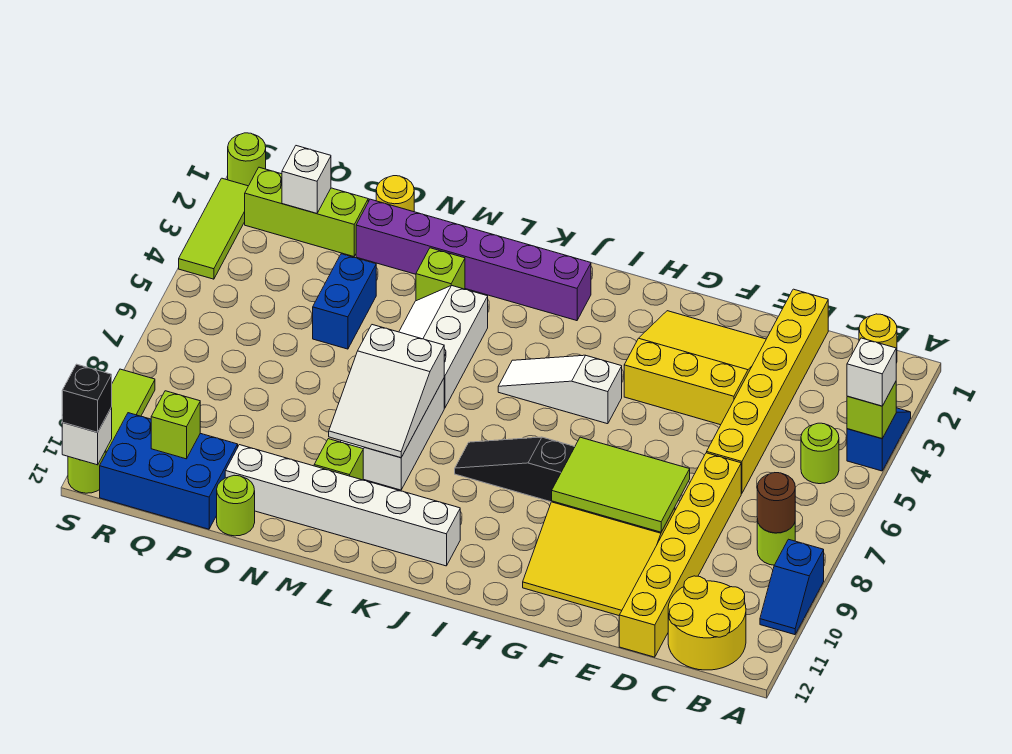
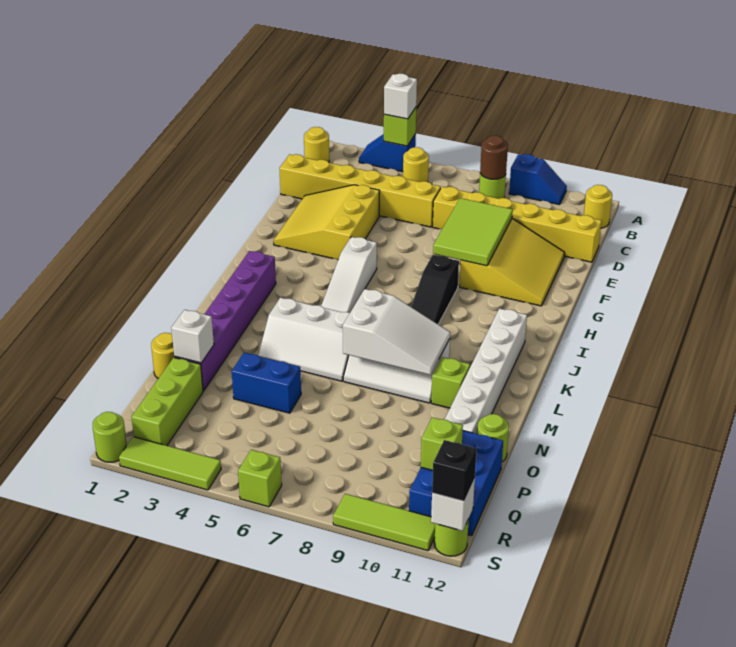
lime round brick B5 level 1 -> yellow round brick B5 level 1
yellow round brick B11:C12 level 1 -> yellow round brick B12 level 1
lime brick M3 level 1 -> lime brick S6 level 1
white brick Q2 level 2 -> white brick O2 level 2

